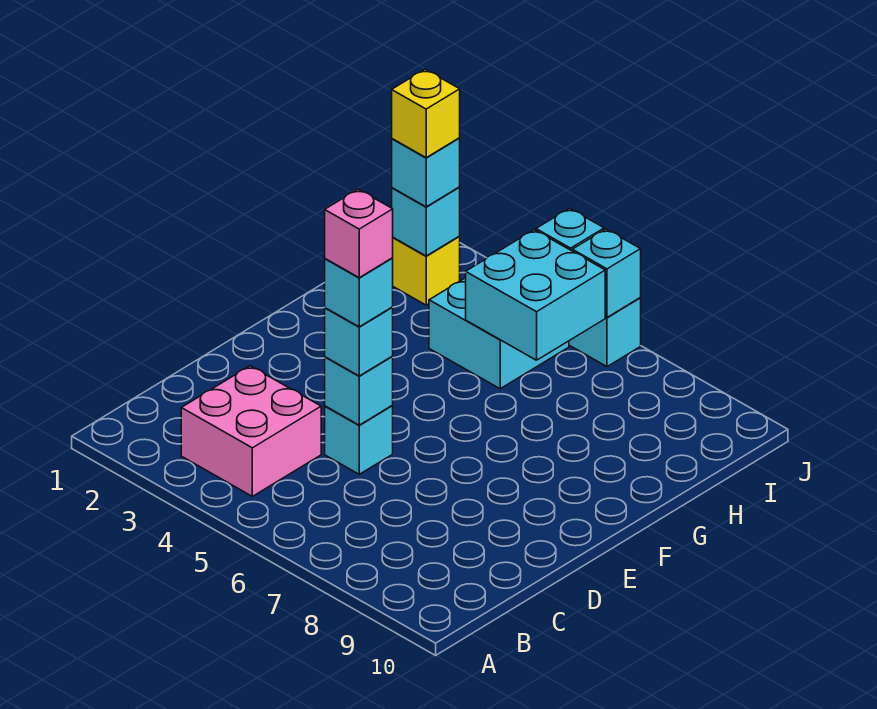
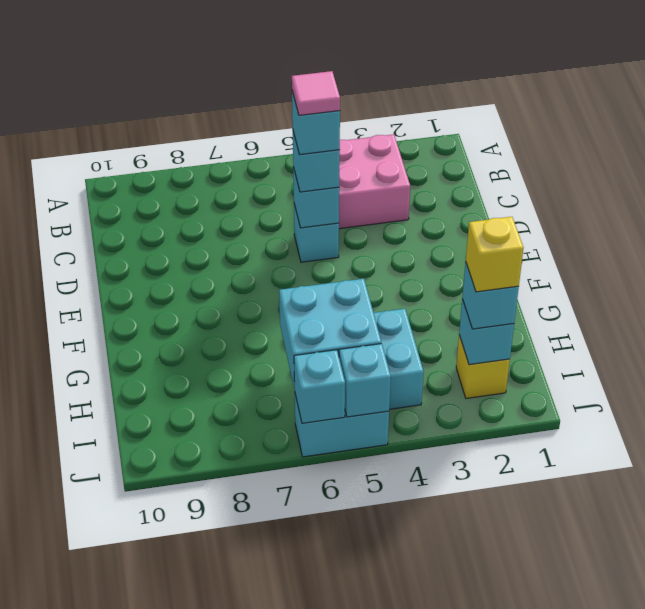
pink brick D5 level 5 -> pink tile D5 level 5

